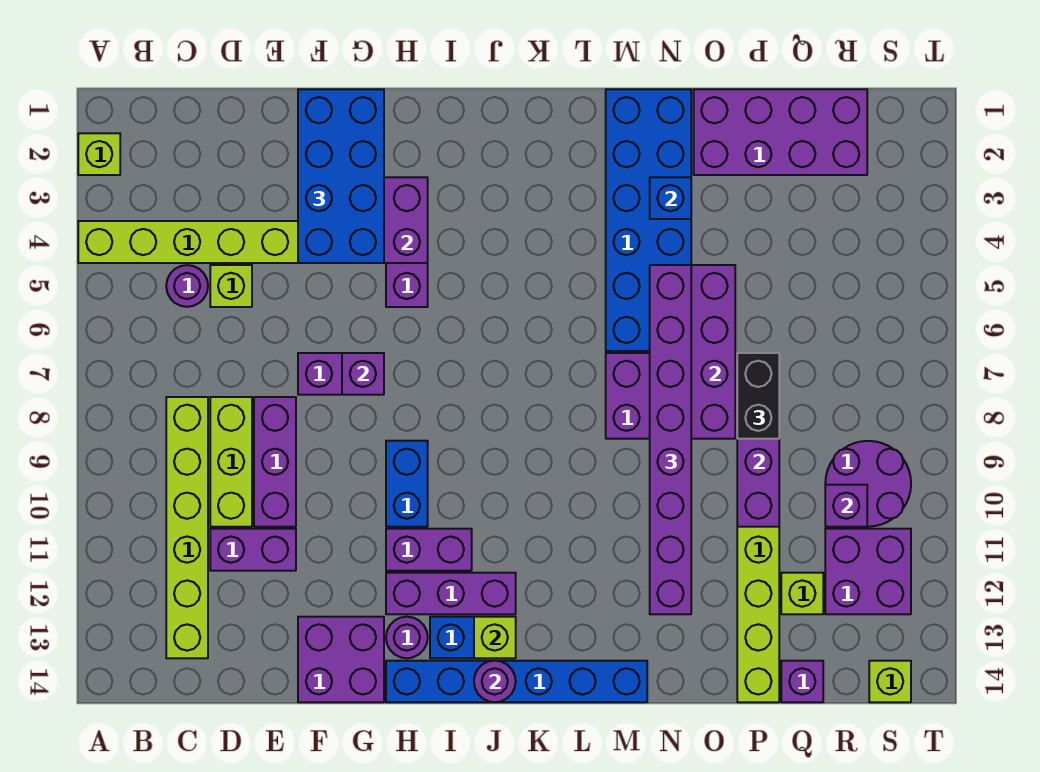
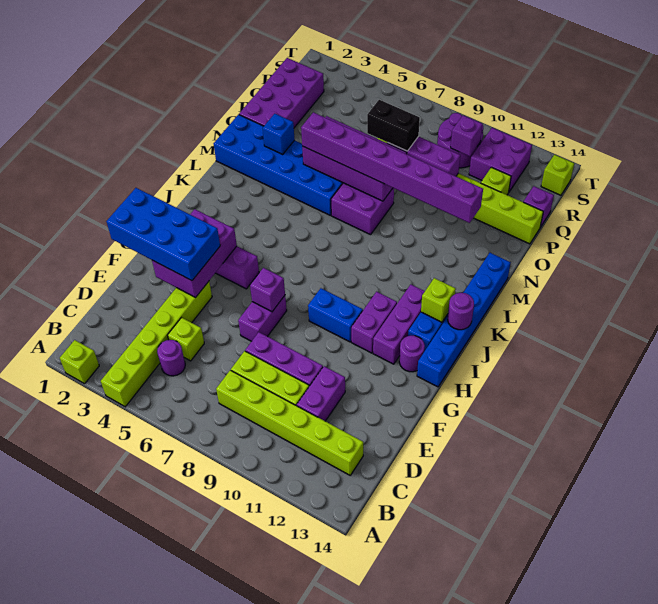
purple brick F13:G14 level 1 -> none

